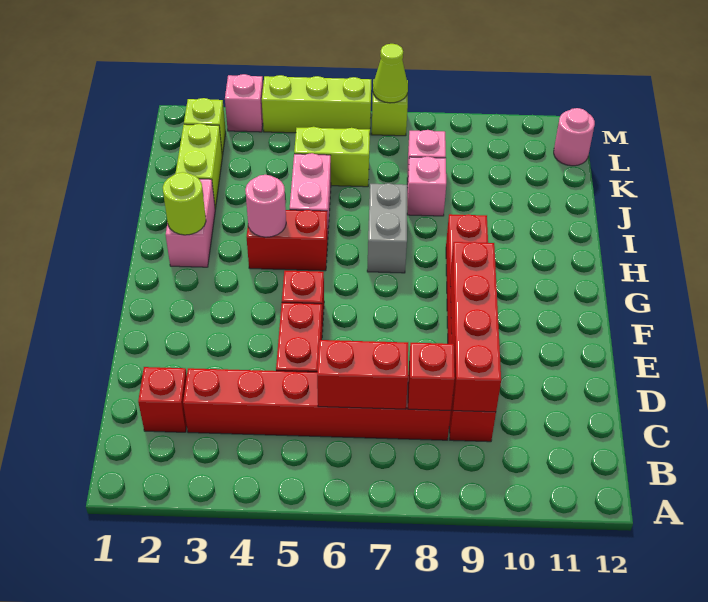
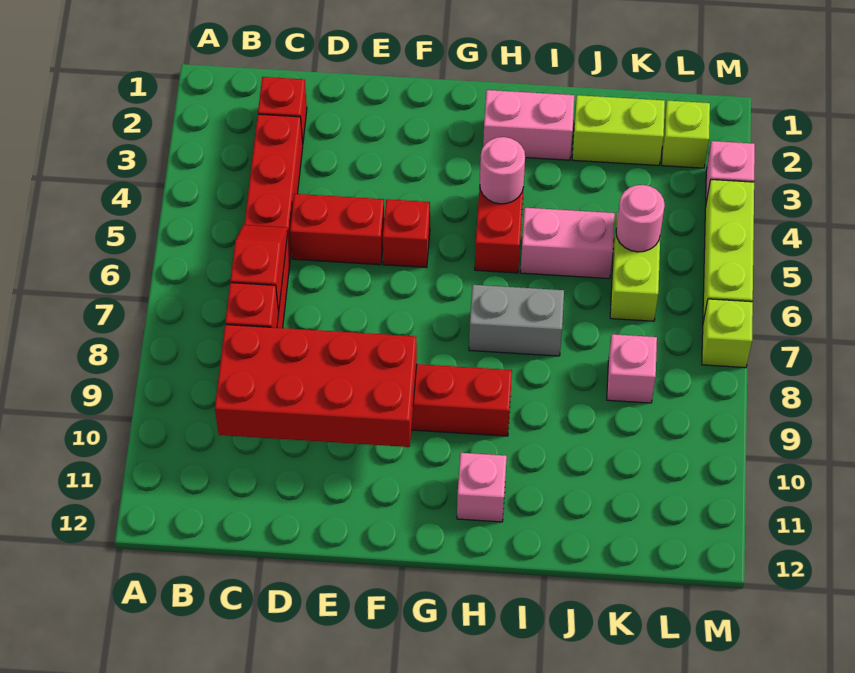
red brick C6:C7 level 2 -> red slope C6:C7 level 2 top 7
red brick C9:F9 level 2 -> red brick C9:F10 level 2
lime round brick H2 level 2 -> none
pink brick J8 level 1 -> pink brick H11 level 1
pink round brick L12 level 1 -> pink round brick K5 level 2
lime cone M7 level 2 -> none

